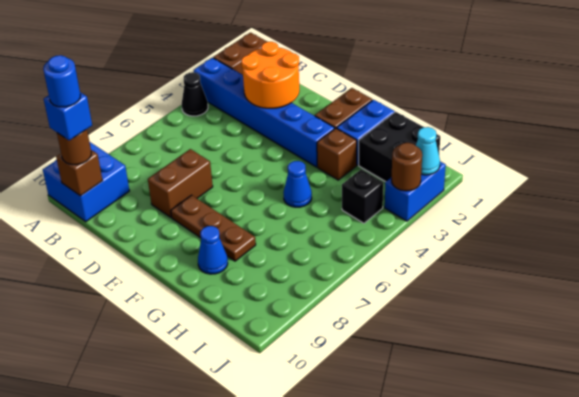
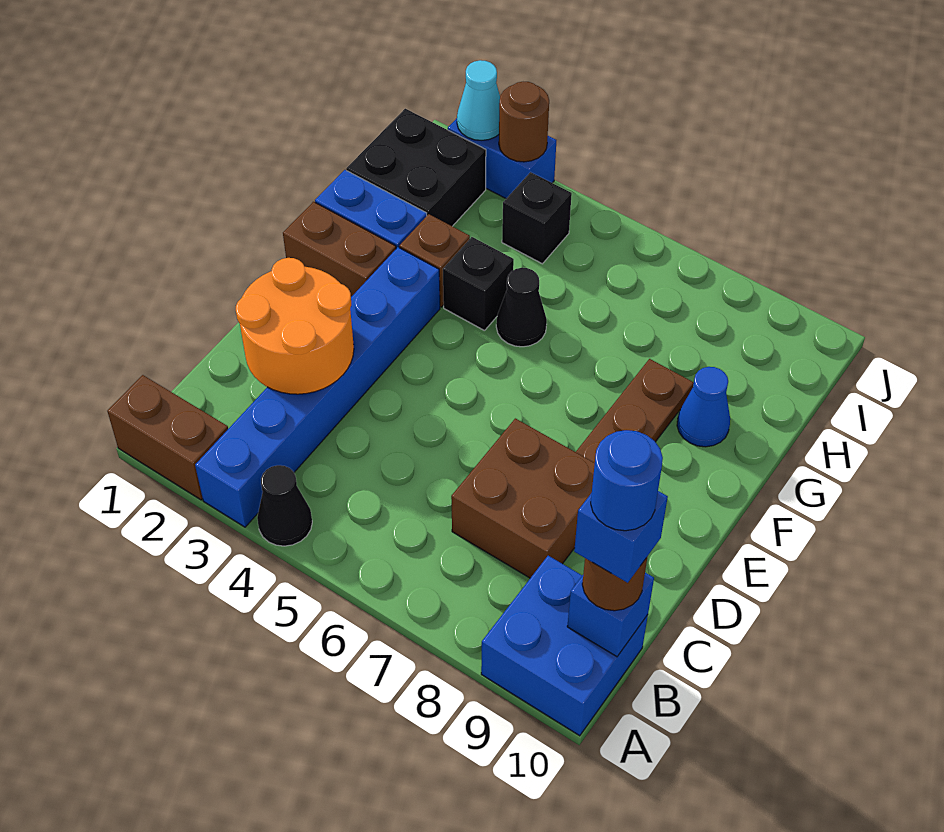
brown brick B10 level 2 -> blue brick B10 level 2
brown brick D7:D8 level 1 -> brown brick C7:D8 level 1
none -> black brick G4 level 1
blue cone G5 level 1 -> black cone G5 level 1

